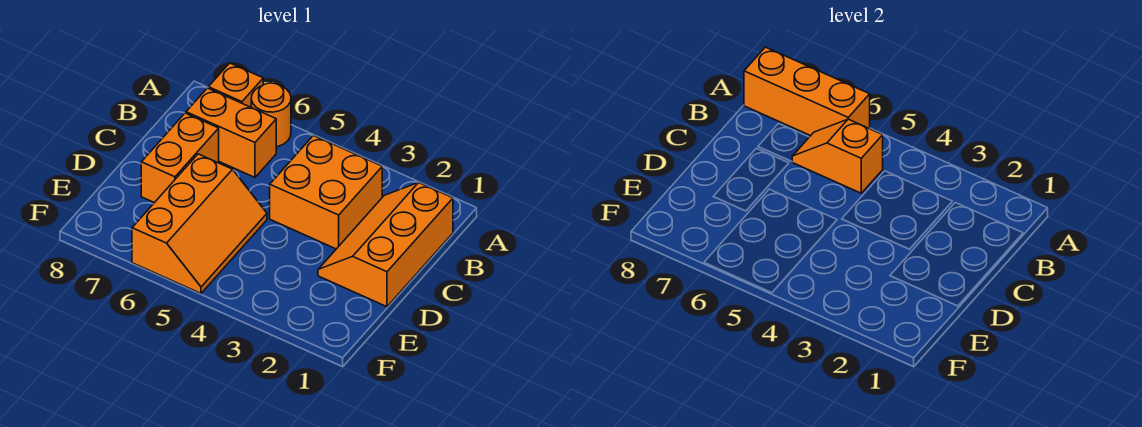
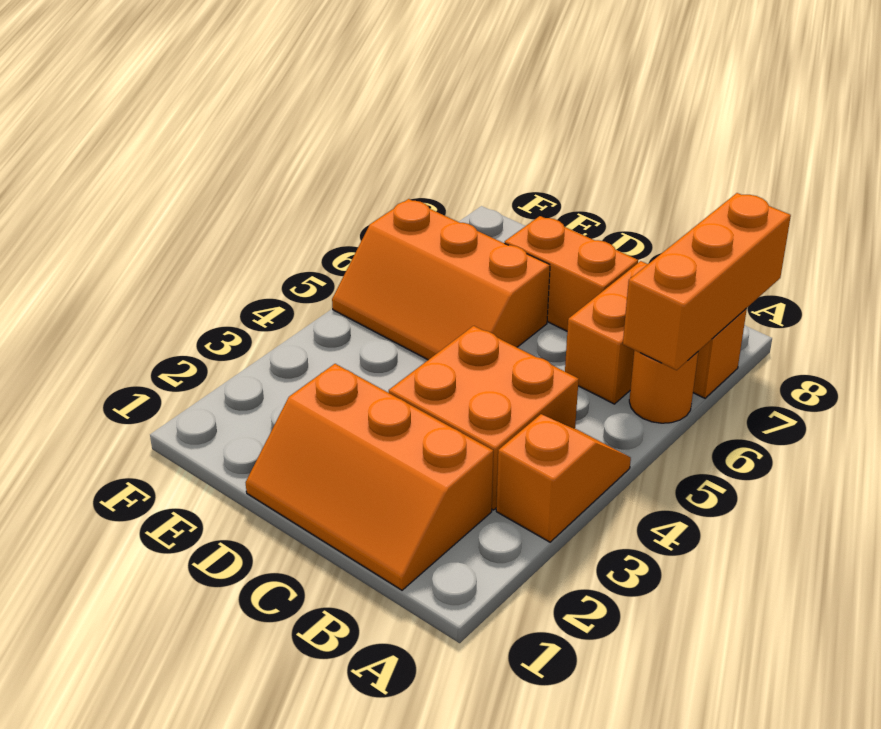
orange slope B1:D2 level 1 top 1 -> orange slope B1:D2 level 1 top 2
orange slope B5:B6 level 2 top 5 -> orange slope A3:A4 level 1 top 3

